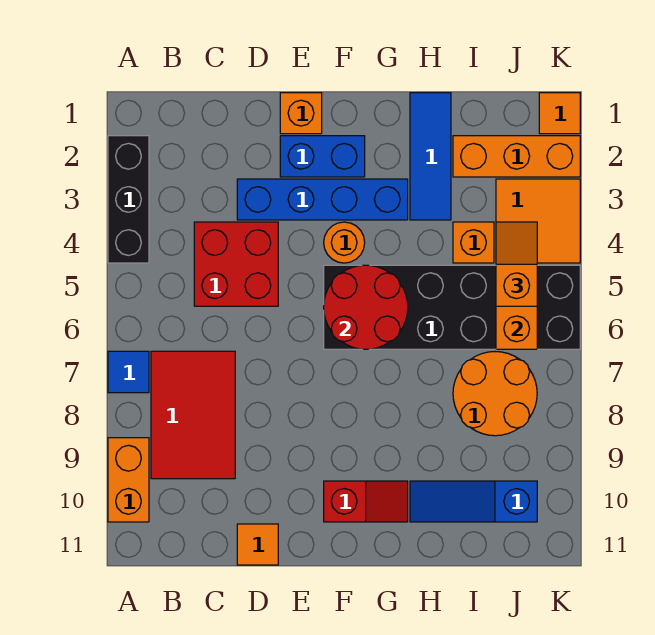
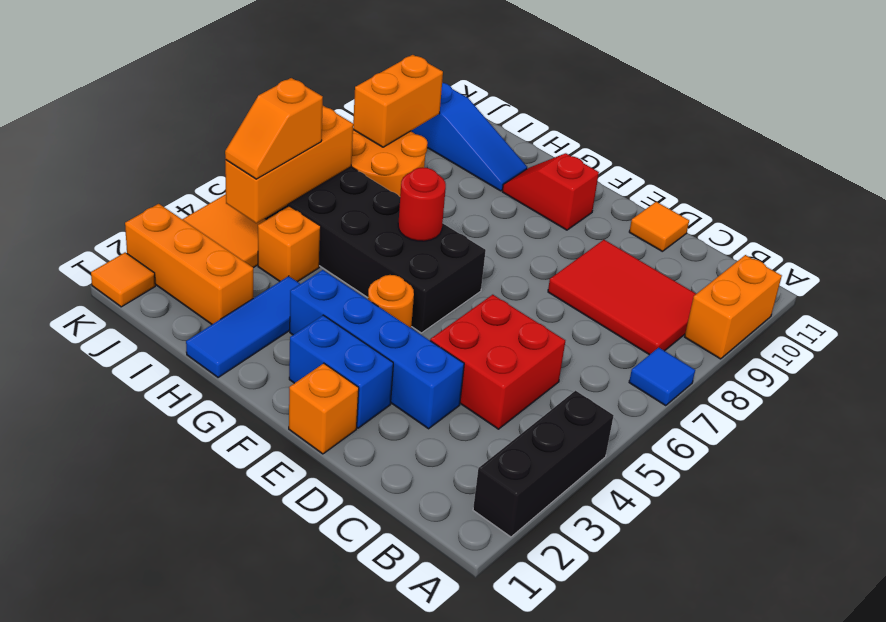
red tile B7:C9 level 1 -> red tile B8:D9 level 1
red round brick F5:G6 level 2 -> red round brick G6 level 2
none -> orange brick J8:J9 level 2

